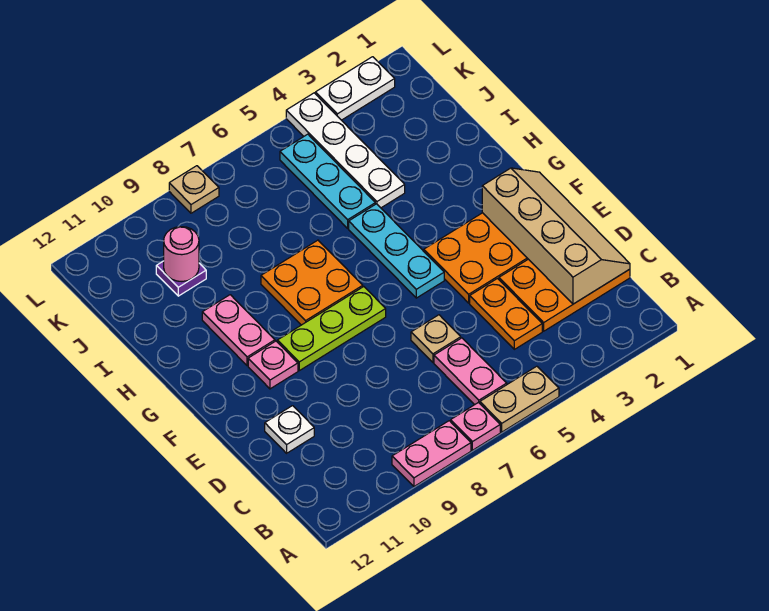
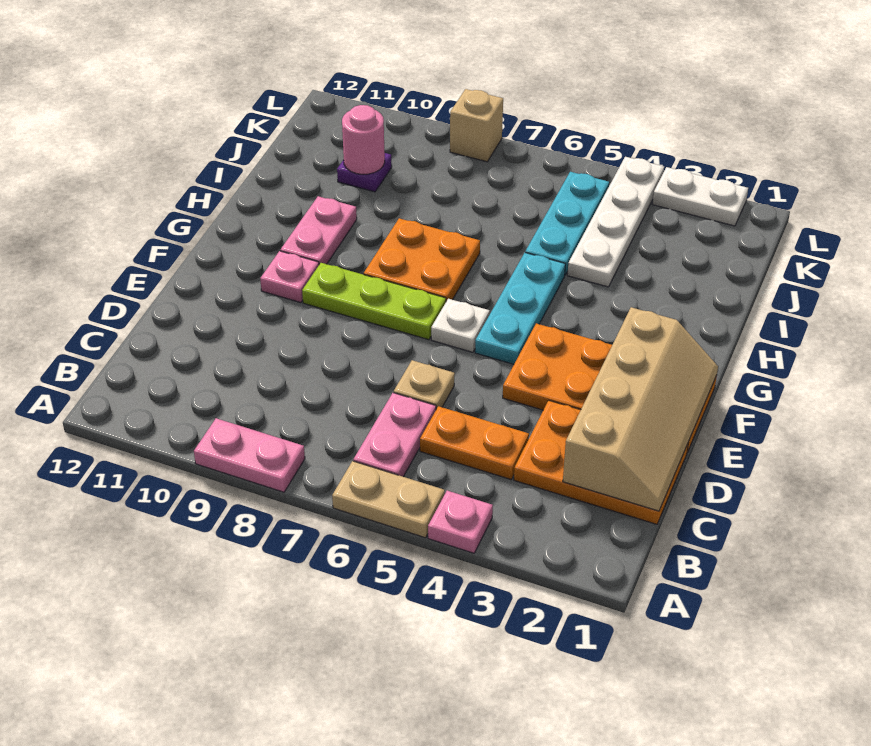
pink plate A7 level 1 -> pink plate A4 level 1
orange plate C4:D4 level 1 -> orange plate C4:C5 level 1
white plate D11 level 1 -> white plate F6 level 1
tan plate L8 level 1 -> tan brick L8 level 1

